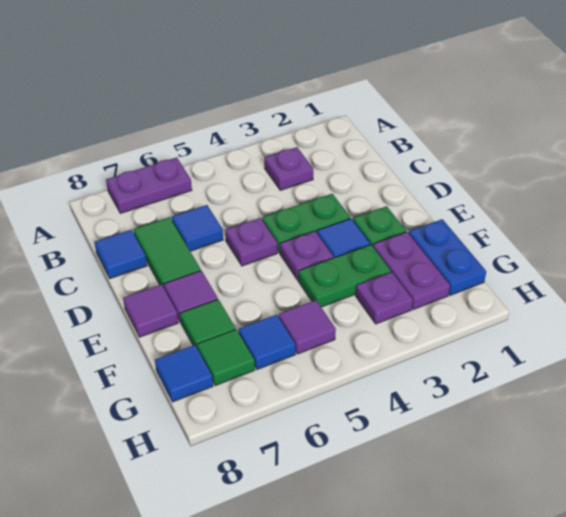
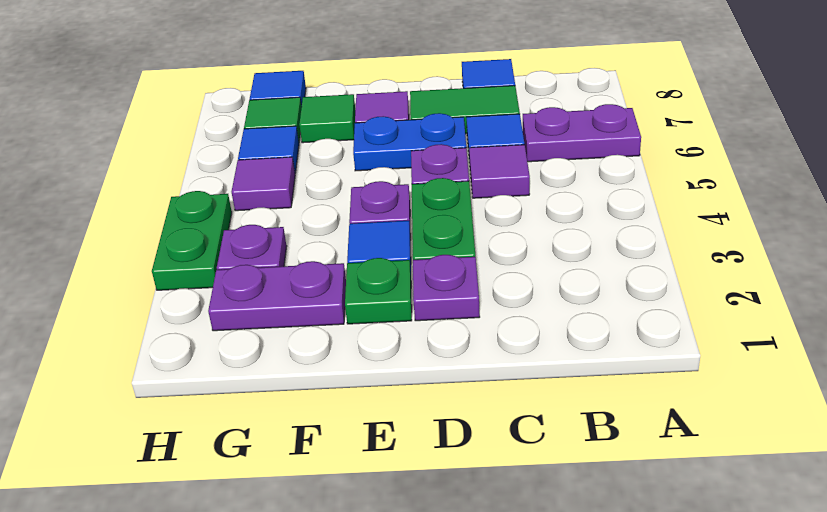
purple plate A6:A7 level 1 -> purple plate A6:B6 level 1
purple plate B3 level 1 -> purple plate D2 level 1
purple tile E8 level 1 -> purple tile C5 level 1
blue plate F1:G1 level 1 -> blue plate D6:E6 level 1
green plate F3:F4 level 1 -> green plate H3:H4 level 1

